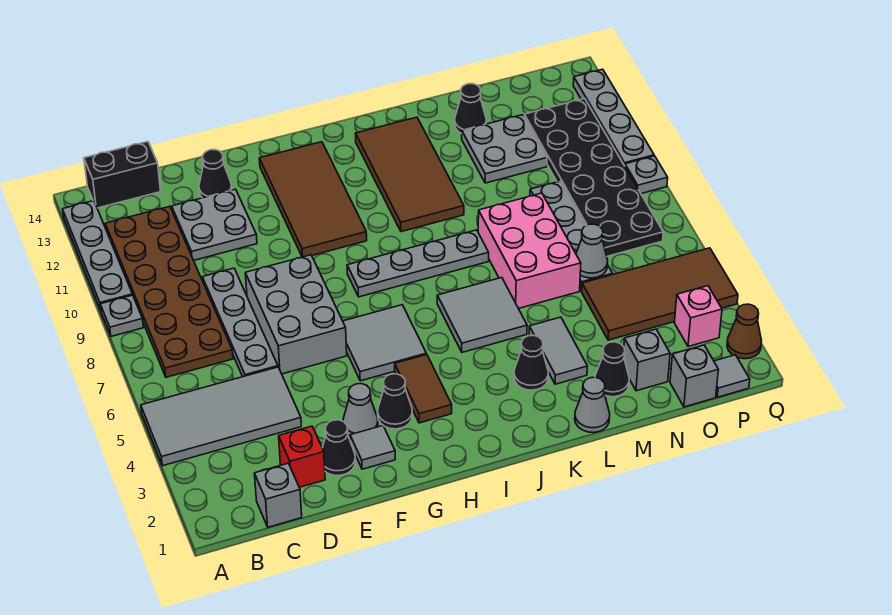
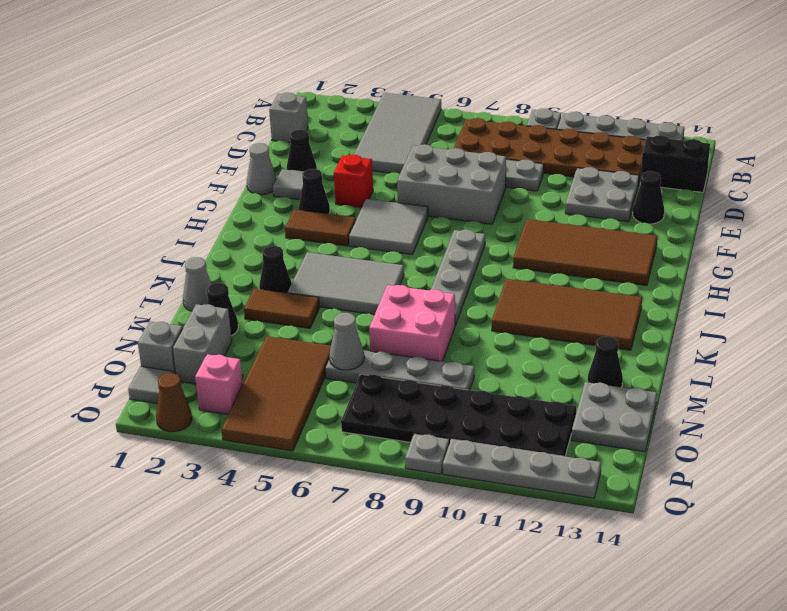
black brick B14:C14 level 1 -> black brick C13:C14 level 1
red brick D2 level 1 -> red brick F4 level 1
grey cone F3 level 1 -> grey cone F1 level 1
grey tile J5:K6 level 1 -> grey tile J4:K6 level 1
grey tile L3:L4 level 1 -> brown tile L3:L4 level 1
pink brick L6:M8 level 1 -> pink brick L7:M8 level 1
grey plate M11:N12 level 1 -> grey plate N13:O14 level 1
grey brick N2 level 1 -> grey brick N2:O2 level 1

